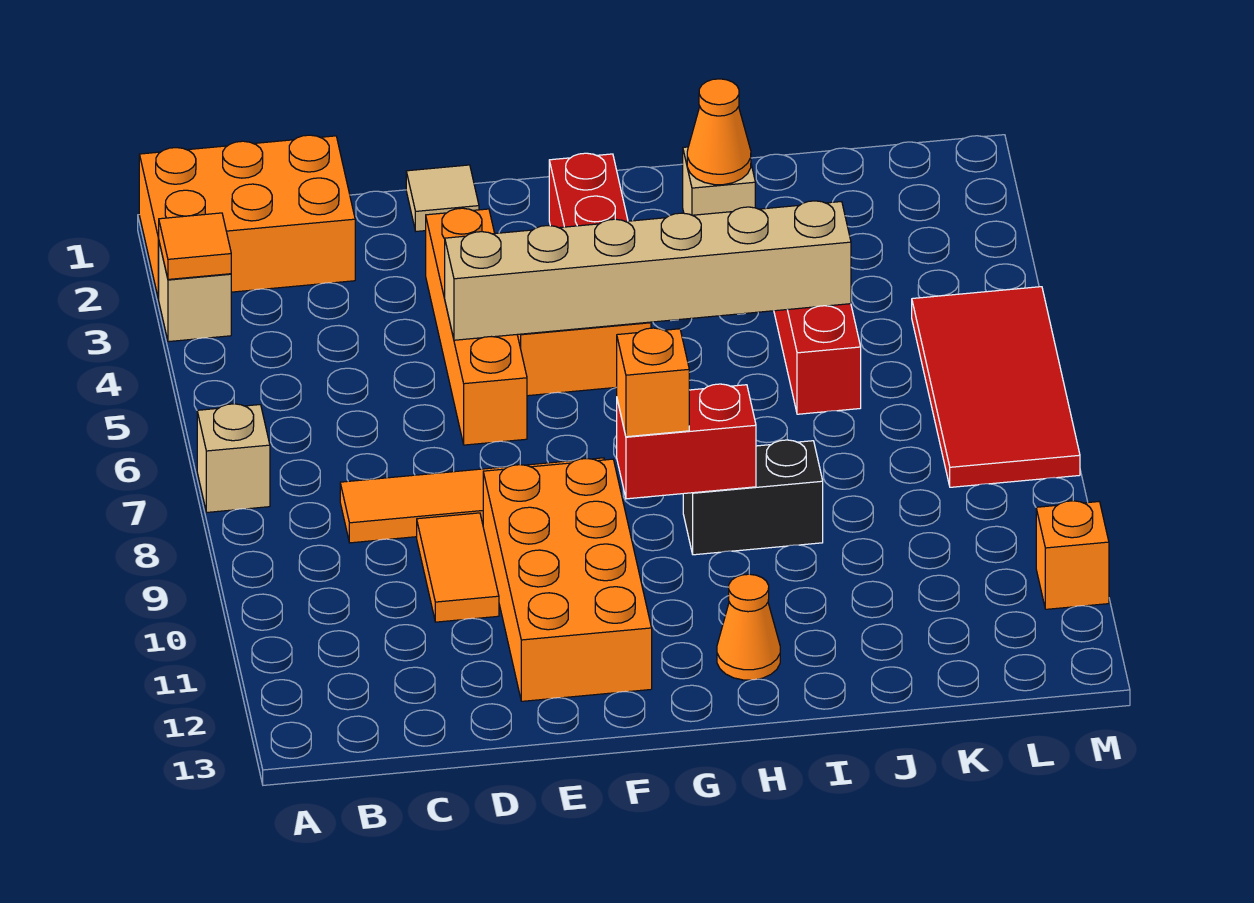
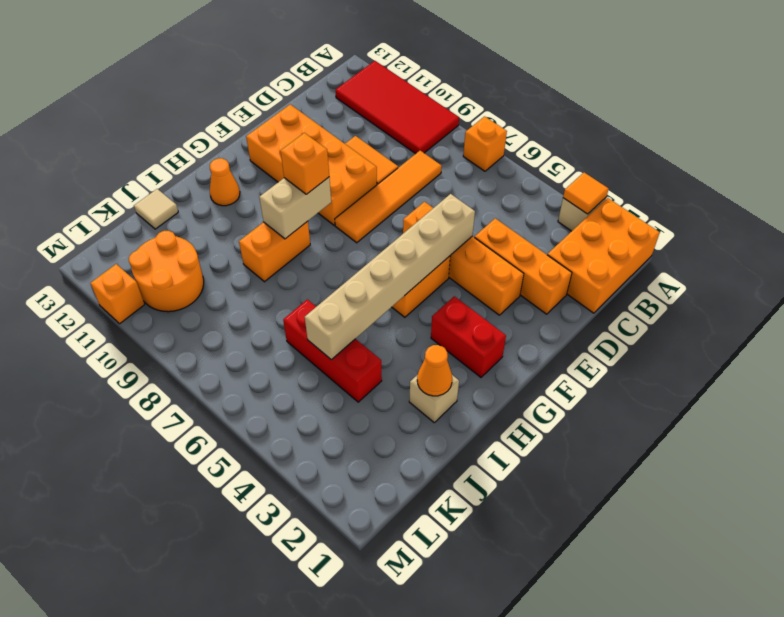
tan brick A7 level 1 -> orange brick A7 level 1
none -> orange brick D2:D4 level 1
tan tile E1 level 1 -> tan tile J13 level 1
red brick G9:H9 level 2 -> tan brick G9:H9 level 2
black brick H9:I9 level 1 -> orange brick H9:I9 level 1
none -> orange round brick K10:L11 level 1
red tile L5:M8 level 1 -> red tile A9:B12 level 1

